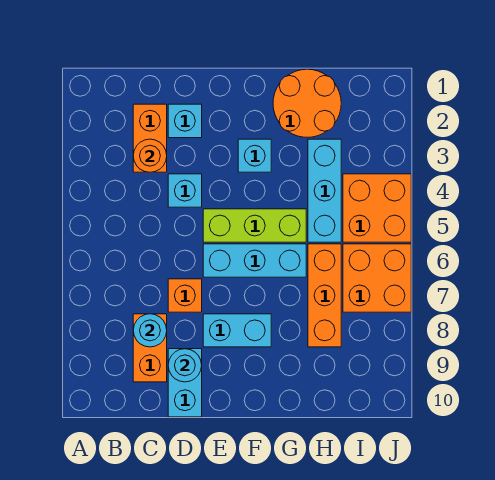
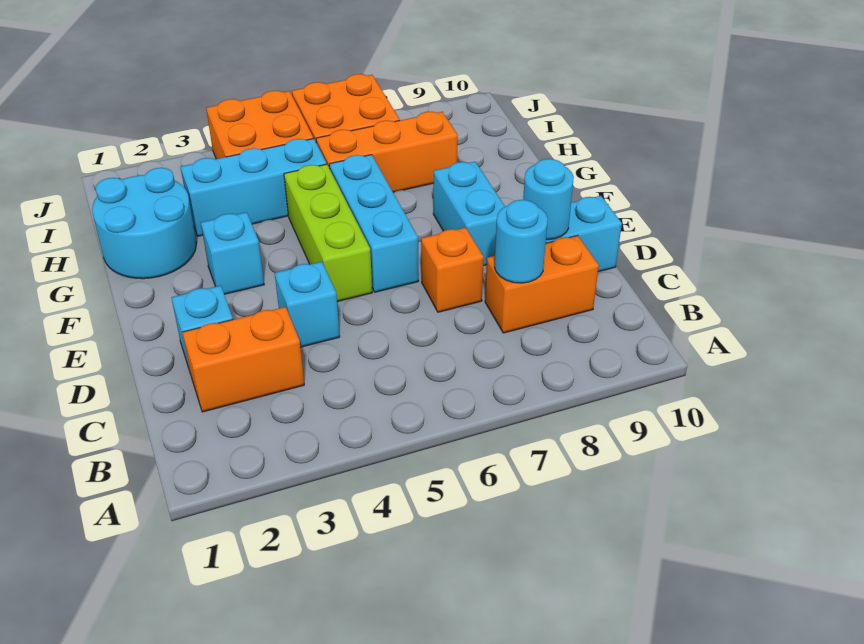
orange round brick C3 level 2 -> none
orange round brick G1:H2 level 1 -> cyan round brick G1:H2 level 1

